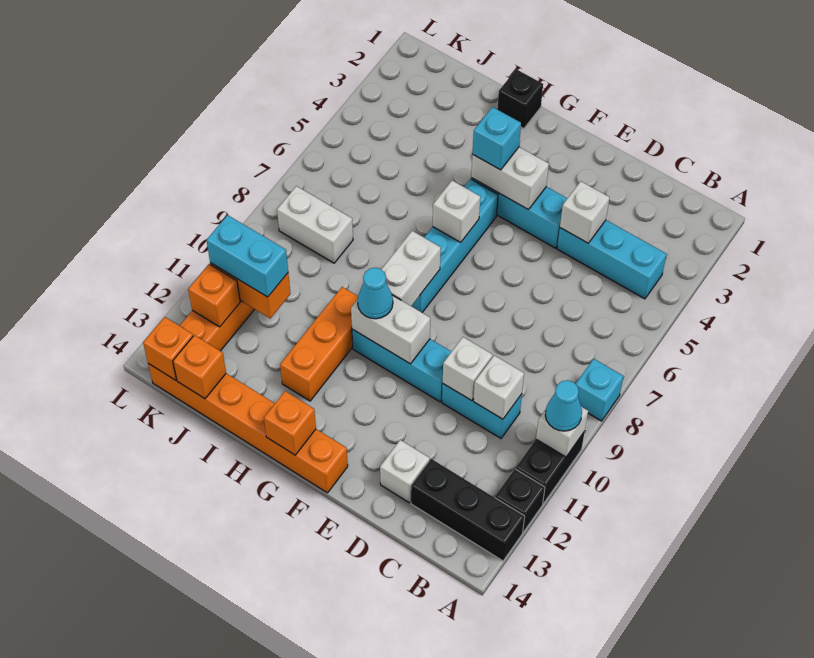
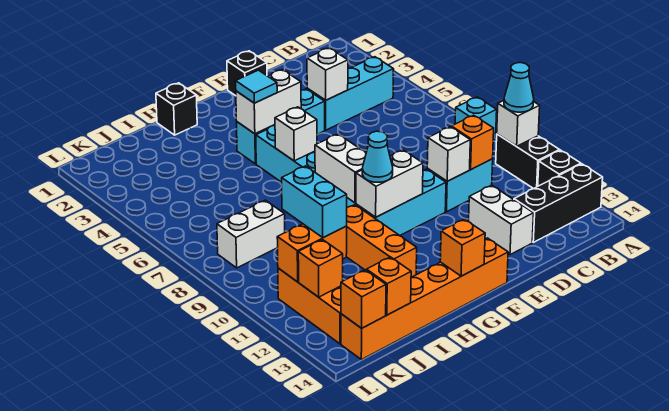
white brick C10 level 2 -> orange brick C10 level 2
white brick D13 level 1 -> white brick D12:D13 level 1
none -> black brick E1 level 1
cyan brick G4 level 3 -> cyan tile G4 level 3
cyan brick J11:K11 level 3 -> cyan brick J10:J11 level 3

